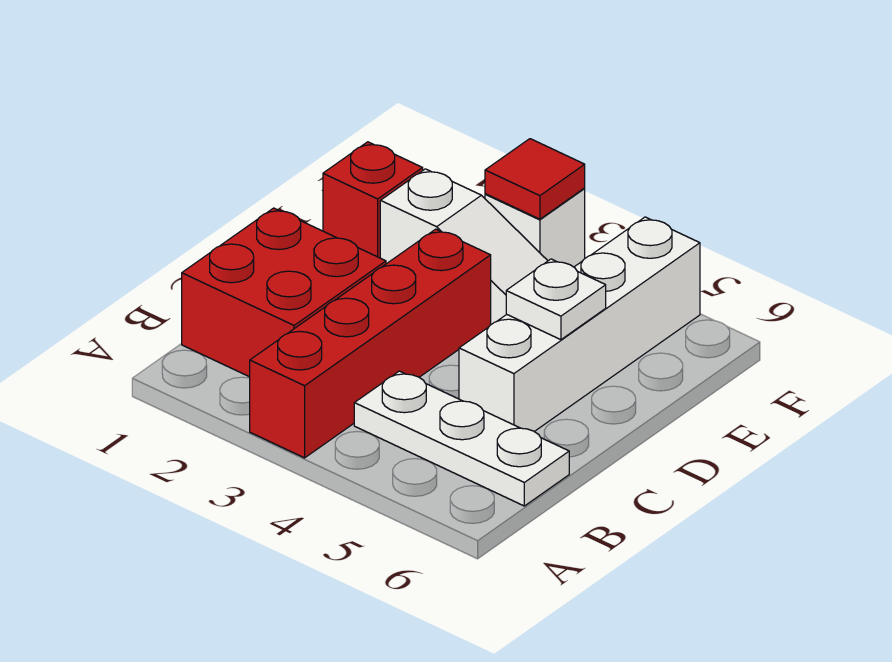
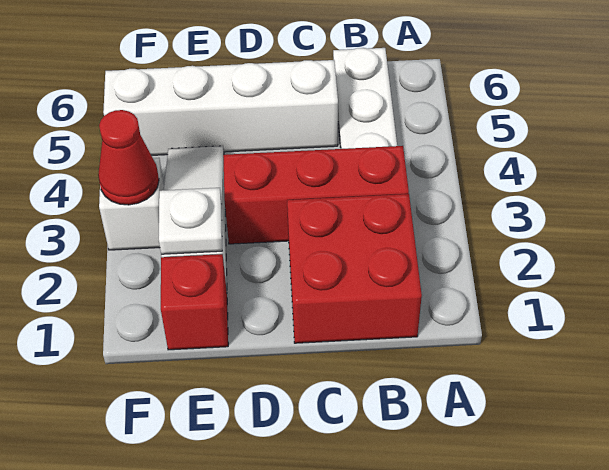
red brick A3:D3 level 1 -> red brick B3:D3 level 1
white plate D5 level 2 -> white plate E2 level 2
red tile F3 level 2 -> red cone F3 level 2

